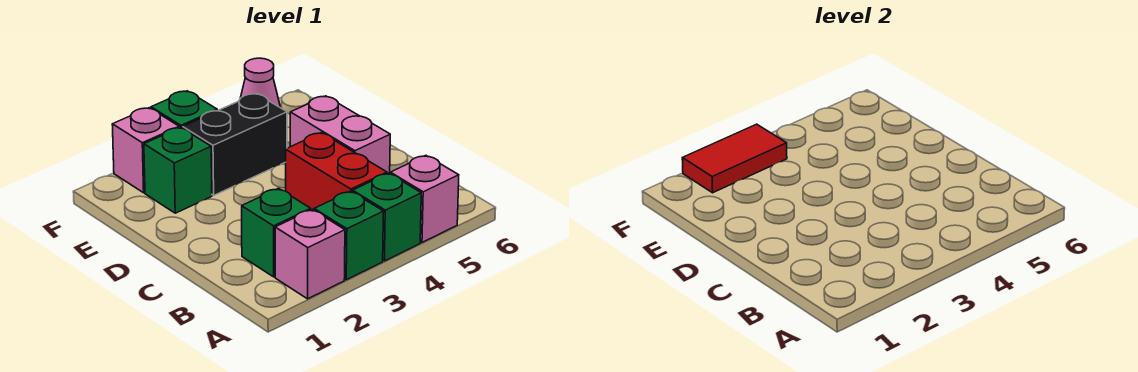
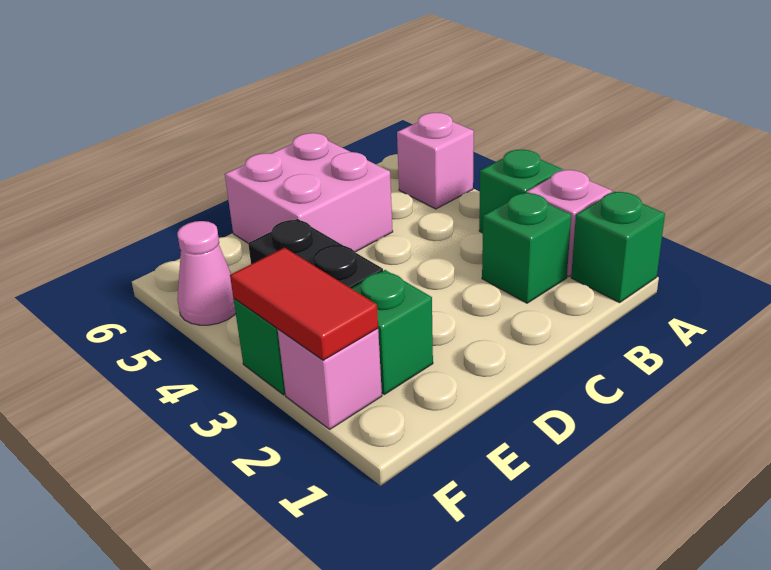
green brick A4 level 1 -> green brick A1 level 1
red brick B4:C4 level 1 -> none
pink brick C5:D5 level 1 -> pink brick C5:D6 level 1

